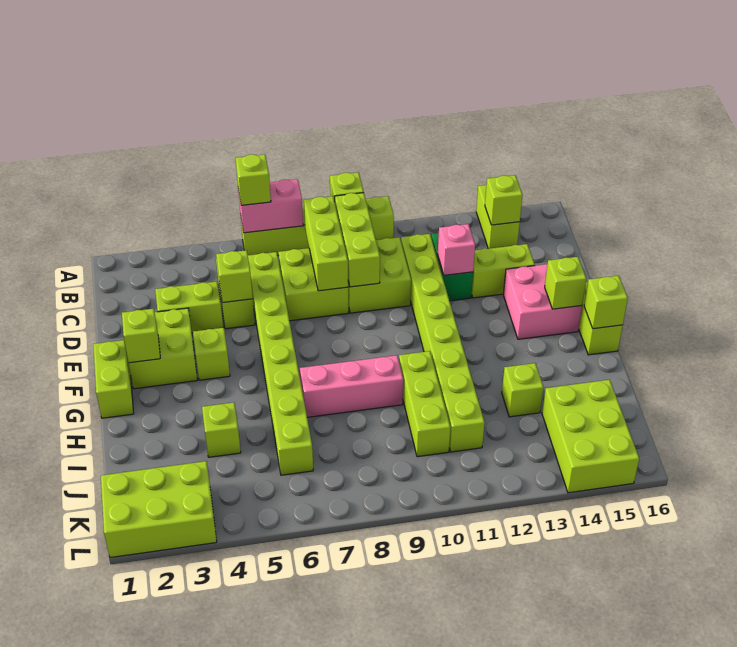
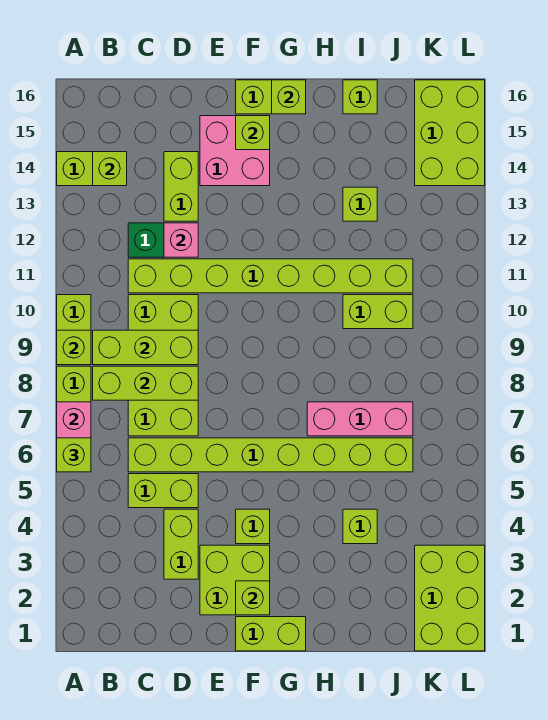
lime brick D5 level 2 -> lime brick I16 level 1
pink brick H7:H9 level 1 -> pink brick H7:J7 level 1
lime brick H10:J10 level 1 -> lime brick I10:J10 level 1
lime brick J14:L15 level 1 -> lime brick K14:L16 level 1

